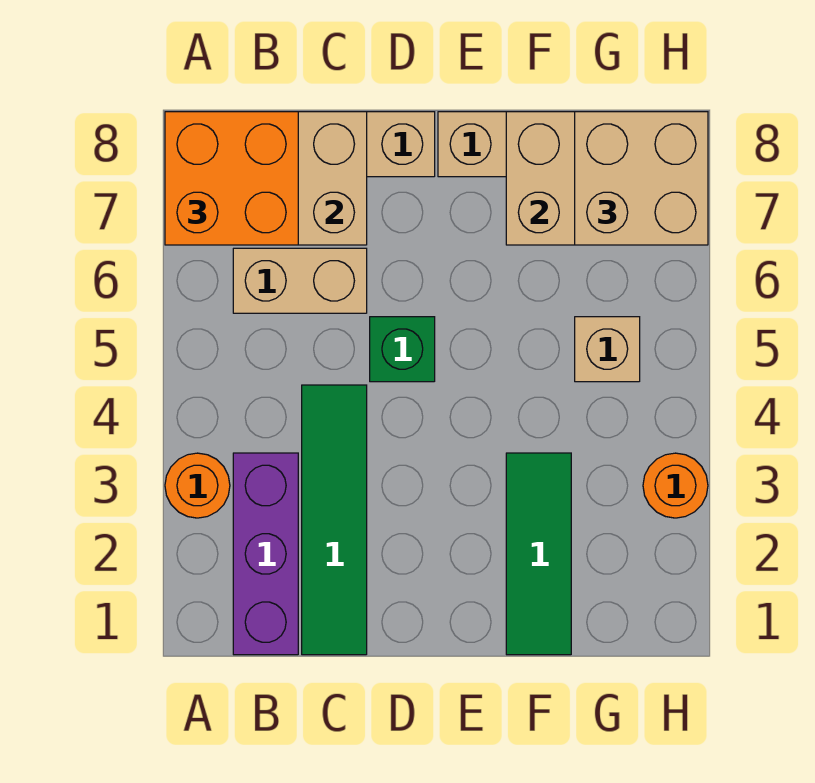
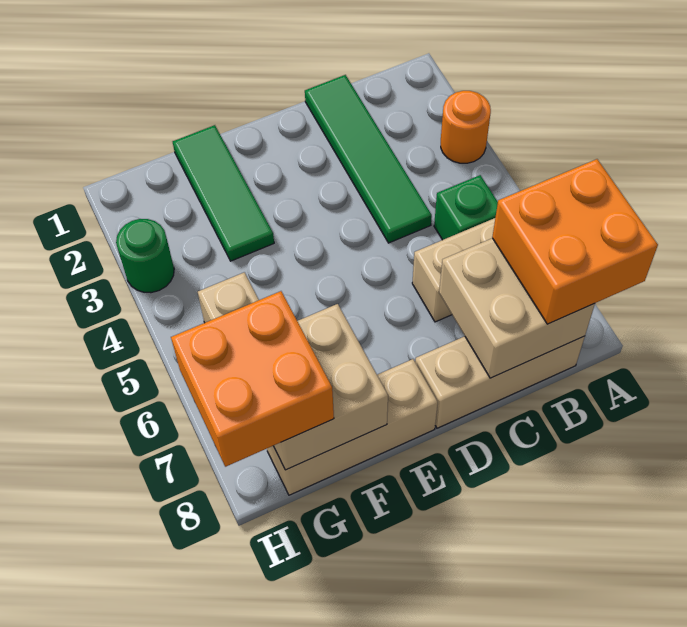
purple brick B1:B3 level 1 -> none
green brick D5 level 1 -> green brick B5 level 1
tan brick G7:H8 level 3 -> orange brick G7:H8 level 3
orange round brick H3 level 1 -> green round brick H3 level 1

